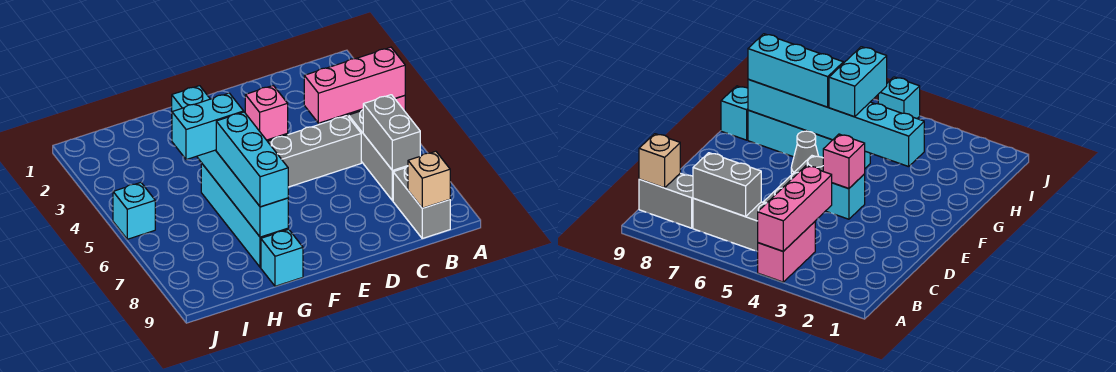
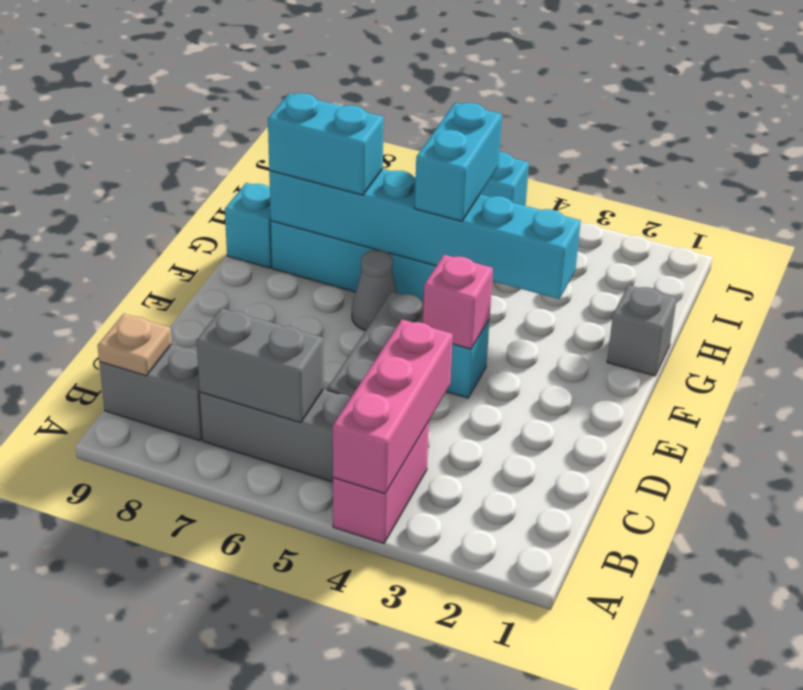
tan brick B9 level 2 -> tan plate B9 level 2
none -> grey brick G1 level 1
cyan brick G6:G8 level 3 -> cyan brick G7:G8 level 3

